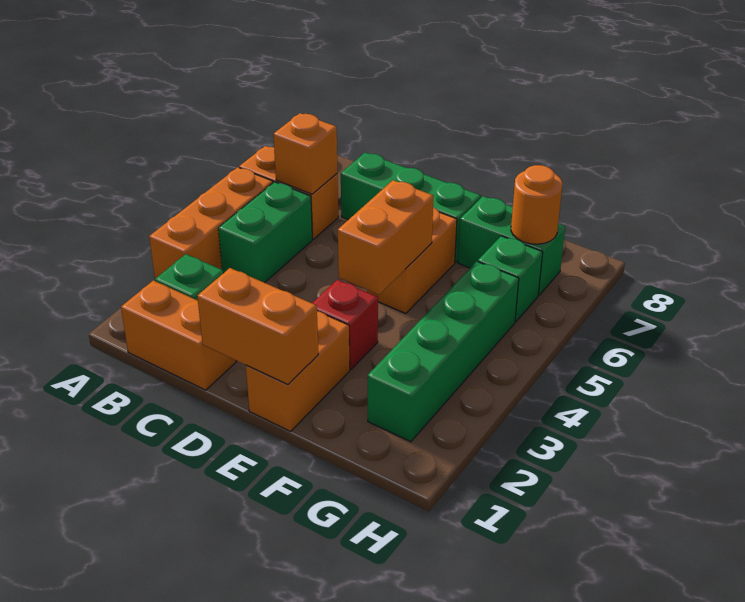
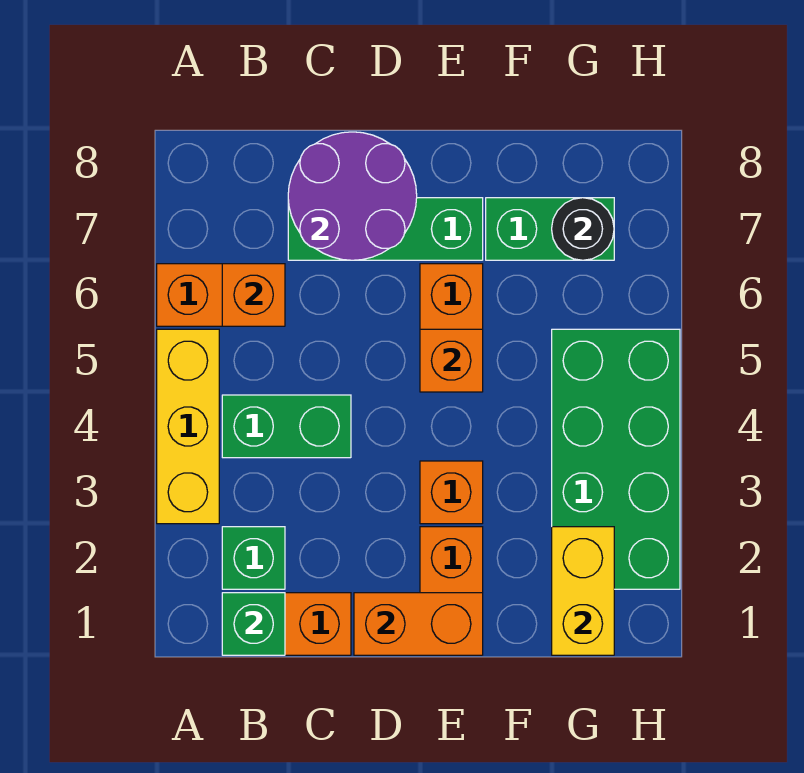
orange brick A3:A5 level 1 -> yellow brick A3:A5 level 1
green brick B4:B5 level 1 -> green brick B4:C4 level 1
none -> purple round brick C7:D8 level 2
red brick E3 level 1 -> orange brick E3 level 1
orange brick E4:E5 level 2 -> orange brick E5 level 2
none -> yellow brick G1:G2 level 2
green brick G2:G5 level 1 -> green brick G2:H5 level 1
green brick G6 level 1 -> green brick B1 level 2
orange round brick G7 level 2 -> black round brick G7 level 2

